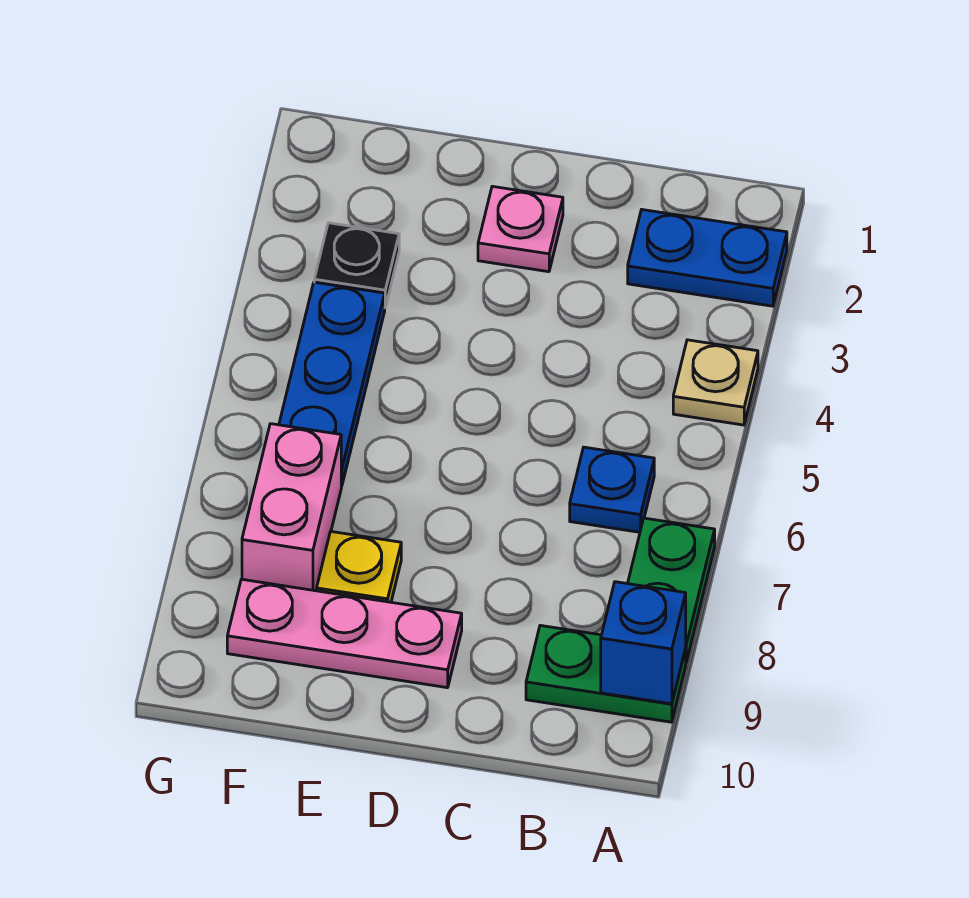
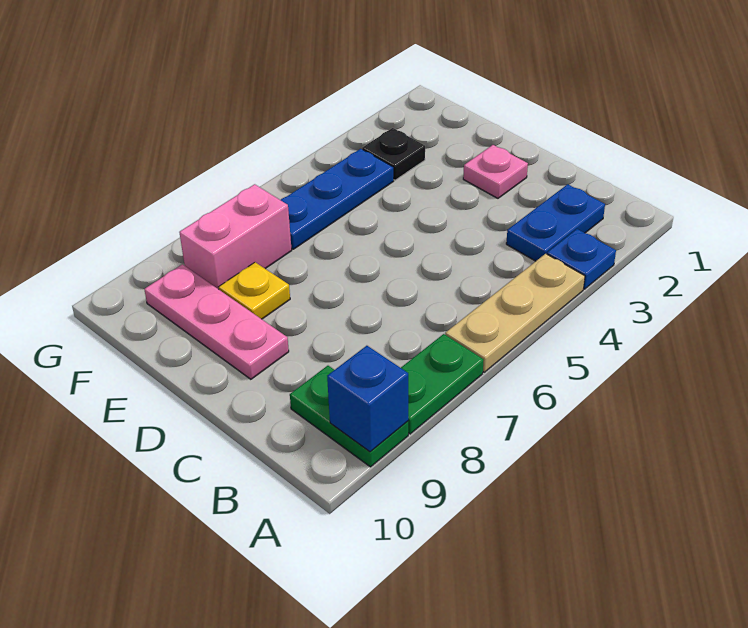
blue plate A2:B2 level 1 -> blue plate B2:B3 level 1
tan plate A4 level 1 -> tan plate A4:A6 level 1
blue plate B6 level 1 -> blue plate A3 level 1

